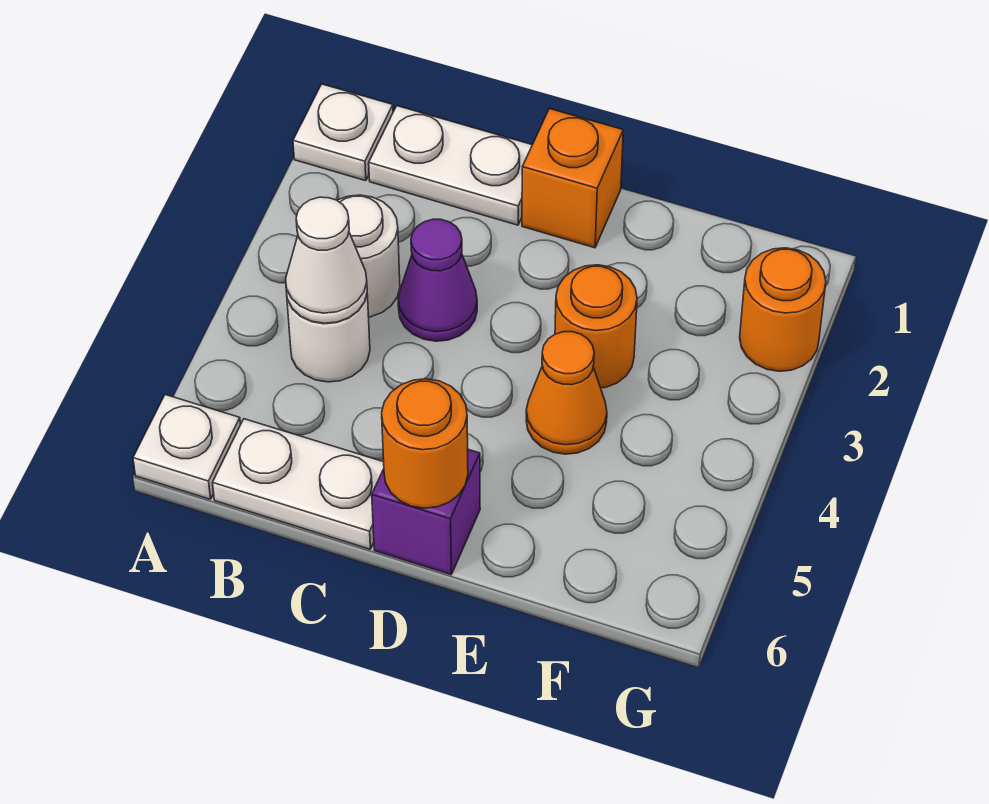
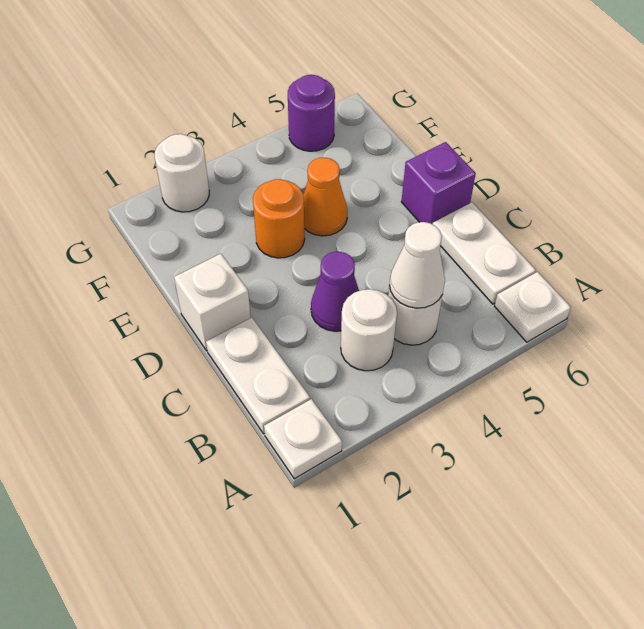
orange brick D1 level 1 -> white brick D1 level 1
orange round brick D6 level 2 -> none
orange round brick G2 level 1 -> white round brick G2 level 1
none -> purple round brick G5 level 1

